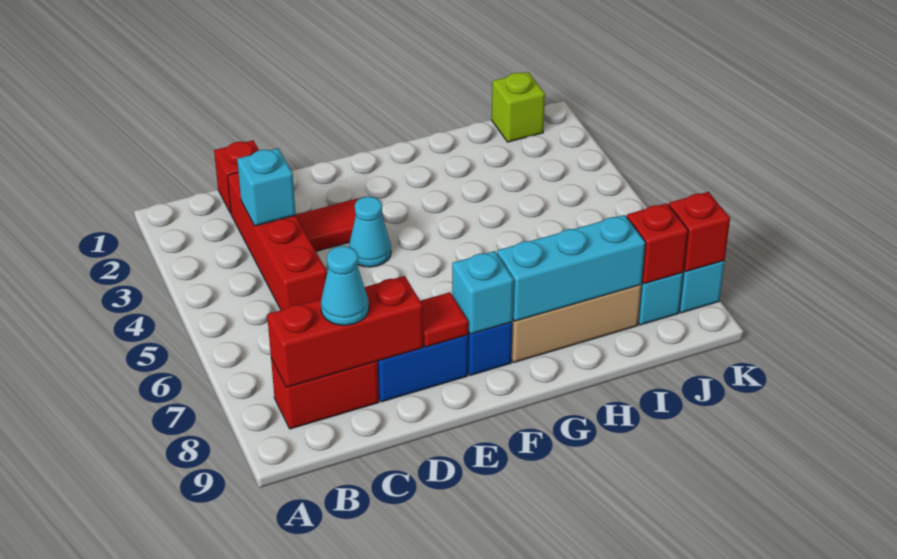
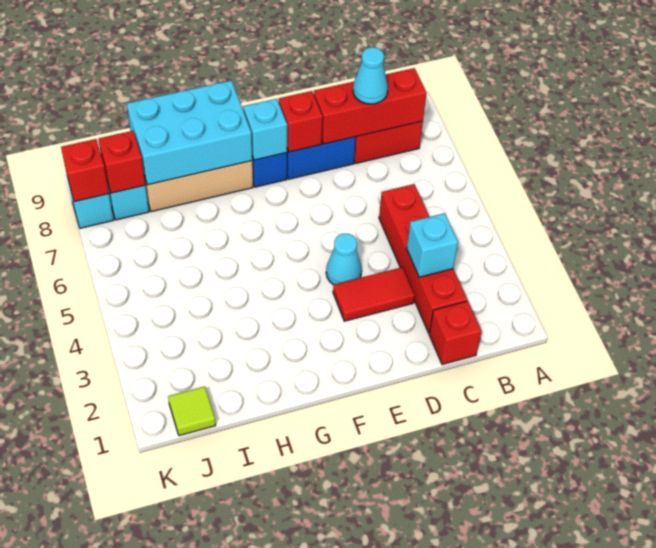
red tile E8 level 2 -> red brick E8 level 2
cyan brick G8:I8 level 2 -> cyan brick G8:I9 level 2
lime brick J1 level 1 -> lime tile J1 level 1

